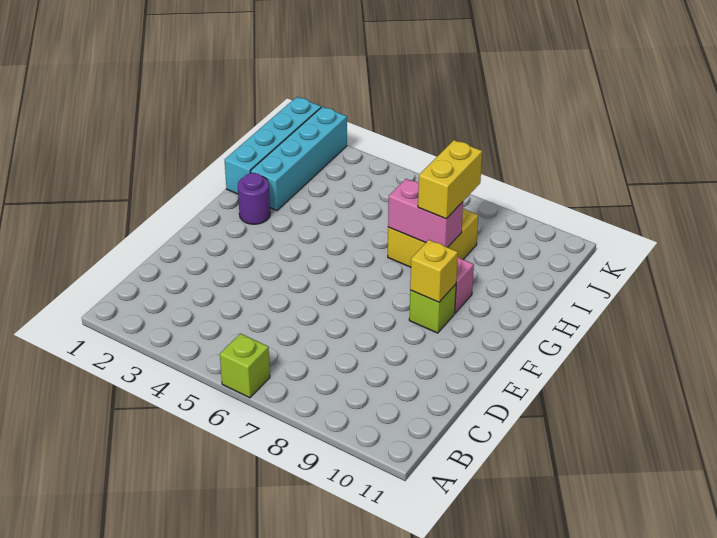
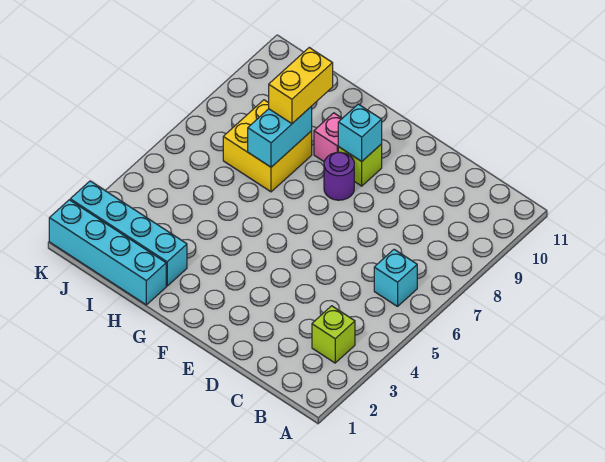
lime brick A6 level 1 -> lime brick B3 level 1
none -> cyan brick B6 level 1
yellow brick F9 level 2 -> cyan brick F9 level 2
purple round brick G2 level 1 -> purple round brick F8 level 1
pink brick H7:H8 level 2 -> cyan brick H7:H8 level 2
yellow brick H8:I8 level 3 -> yellow brick H8:H9 level 3

